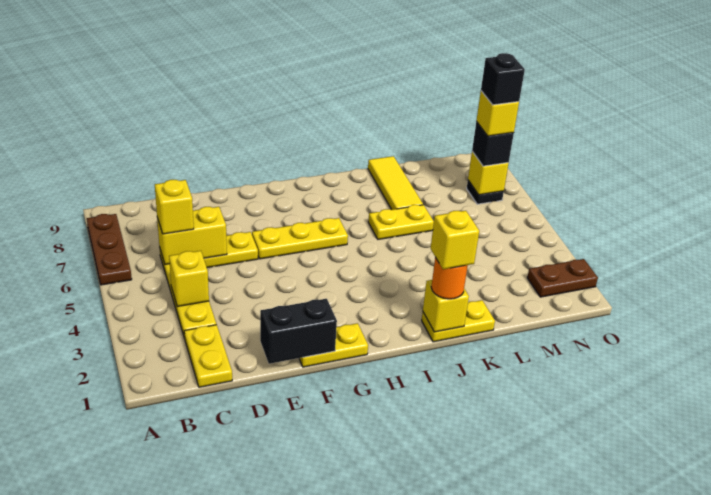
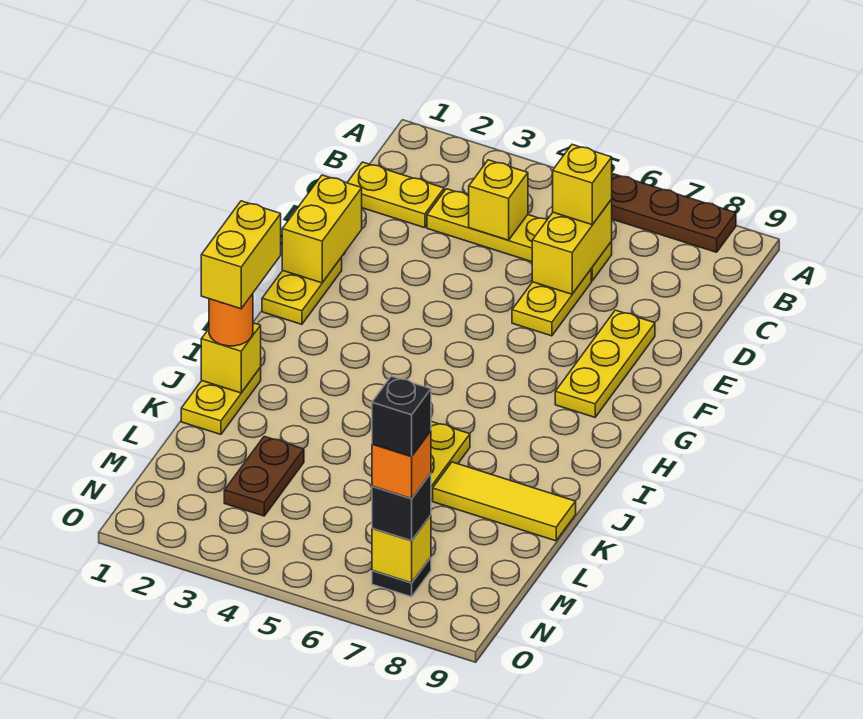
black brick E1:F1 level 2 -> yellow brick E1:F1 level 2
yellow plate F6:H6 level 1 -> yellow plate E8:G8 level 1
yellow brick J1 level 4 -> yellow brick I1:J1 level 4
brown plate N2:O2 level 1 -> brown plate L3:M3 level 1
yellow brick N7 level 4 -> orange brick N7 level 4

